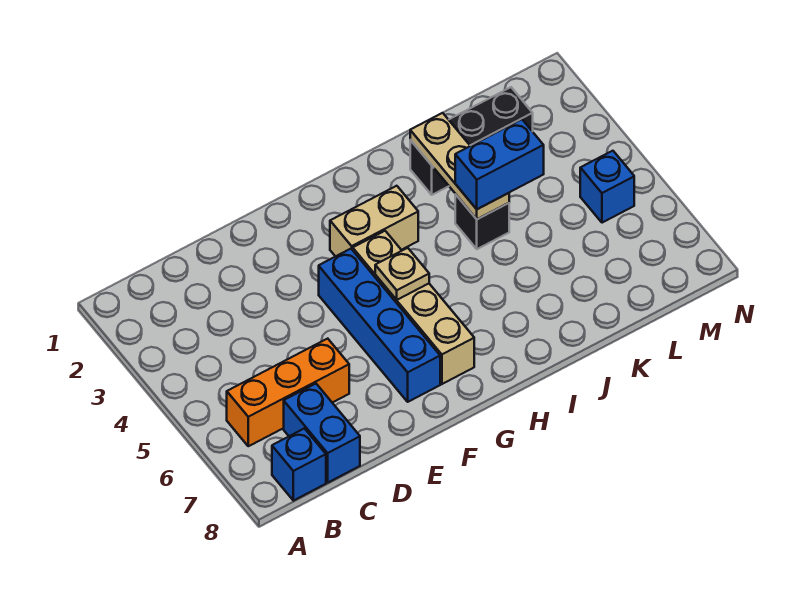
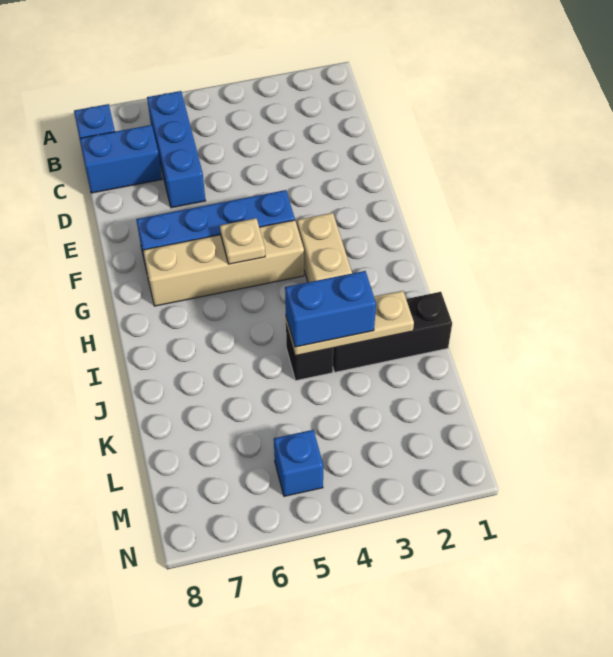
orange brick B6:D6 level 1 -> blue brick B6:D6 level 1
black brick J2:L2 level 1 -> black brick J1:J3 level 1
blue brick J4:K4 level 3 -> blue brick J3:J4 level 3

